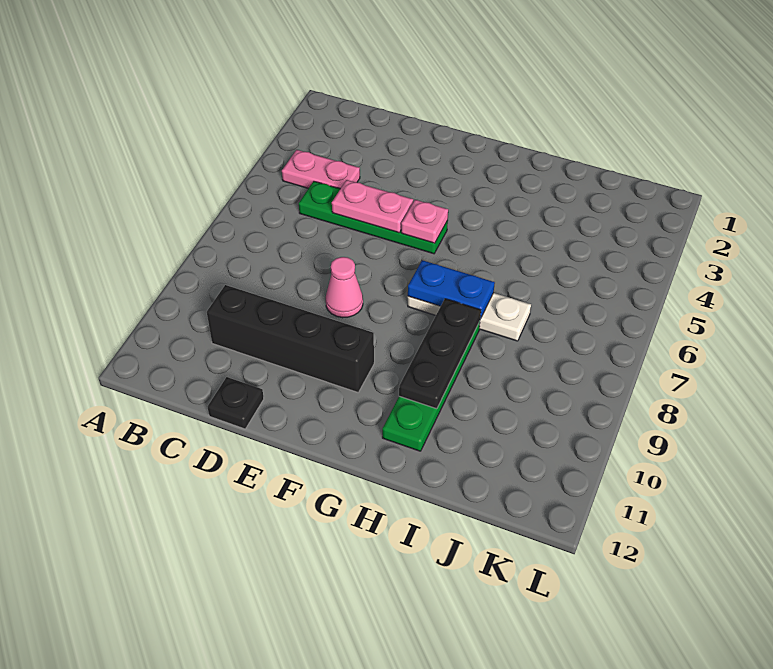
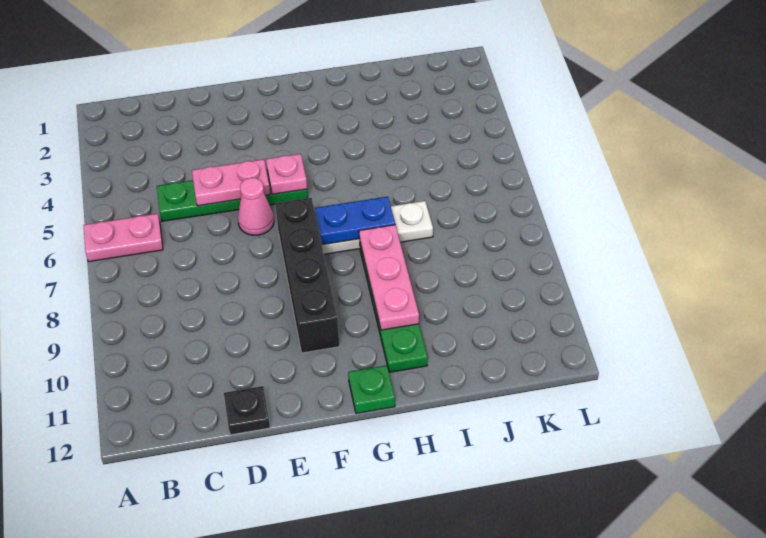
pink plate B4:C4 level 1 -> pink plate A6:B6 level 1
black brick C10:F10 level 1 -> black brick F7:F10 level 1
pink cone E8 level 1 -> pink cone E6 level 1
none -> green plate G12 level 1
black plate H8:H10 level 2 -> pink plate H8:H10 level 2

